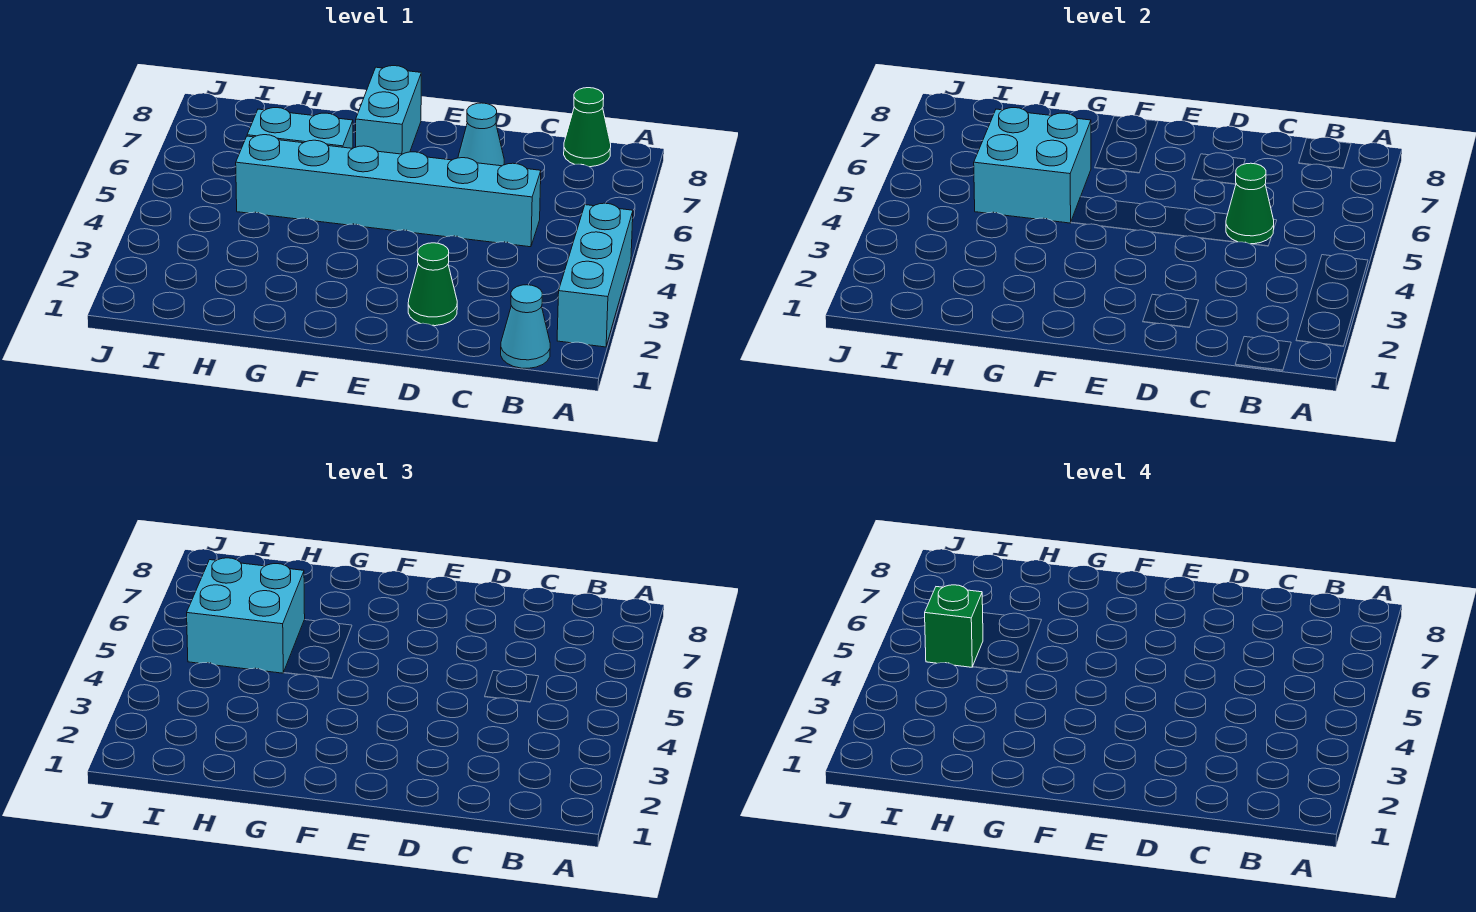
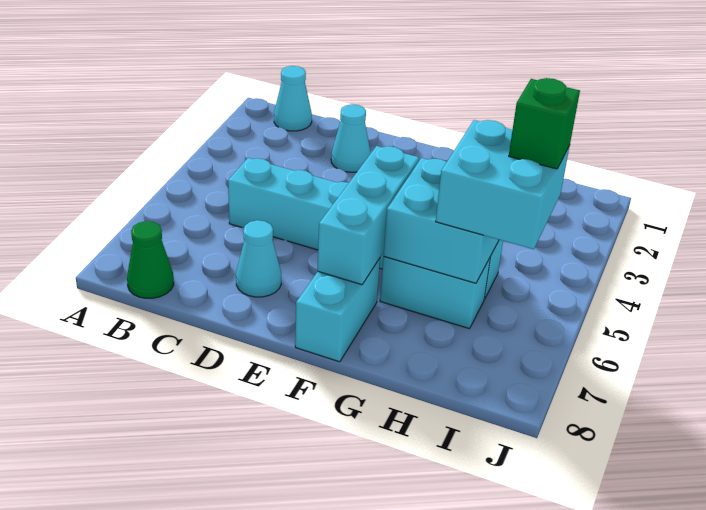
cyan brick A2:A4 level 1 -> cyan brick F5:F7 level 2
green cone C5 level 2 -> none
green cone D2 level 1 -> cyan cone D2 level 1

